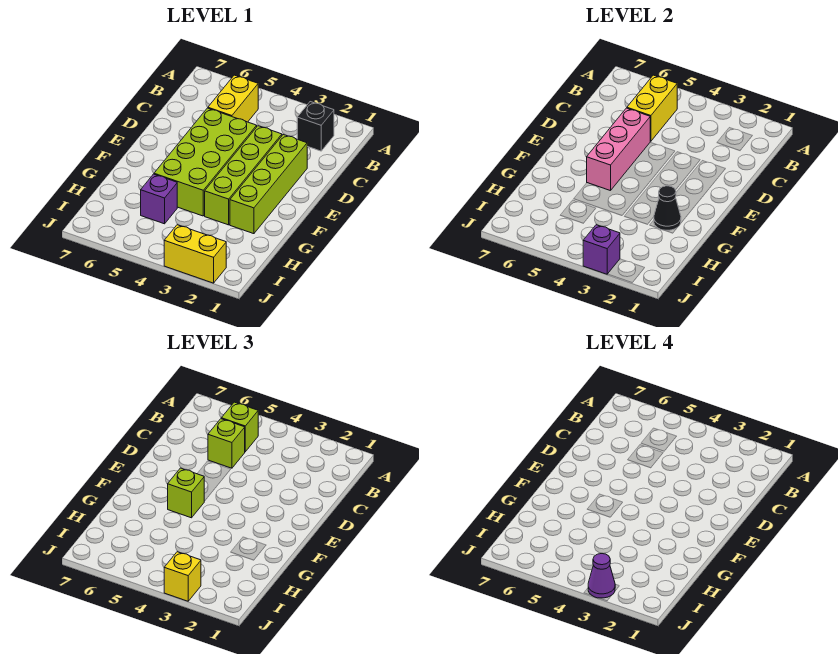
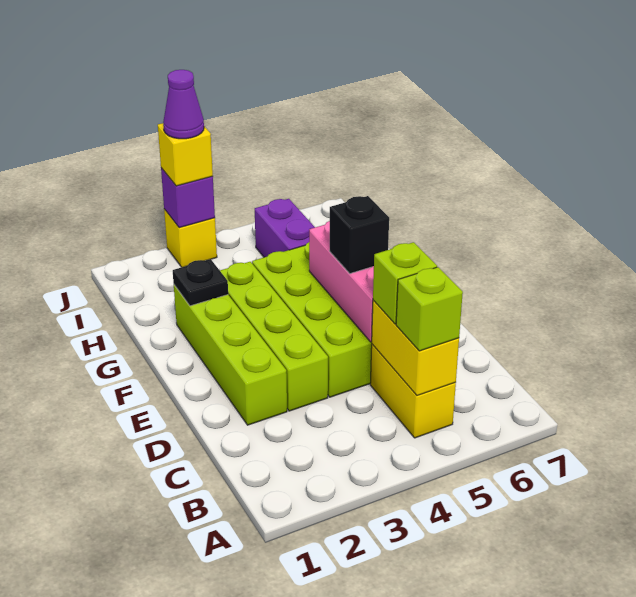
black brick B2 level 1 -> black brick E5 level 3
lime brick F5 level 3 -> none
black cone G2 level 2 -> black plate G2 level 2
purple brick H5 level 1 -> purple brick H5:I5 level 1
yellow brick J2:J3 level 1 -> yellow brick J3 level 1

